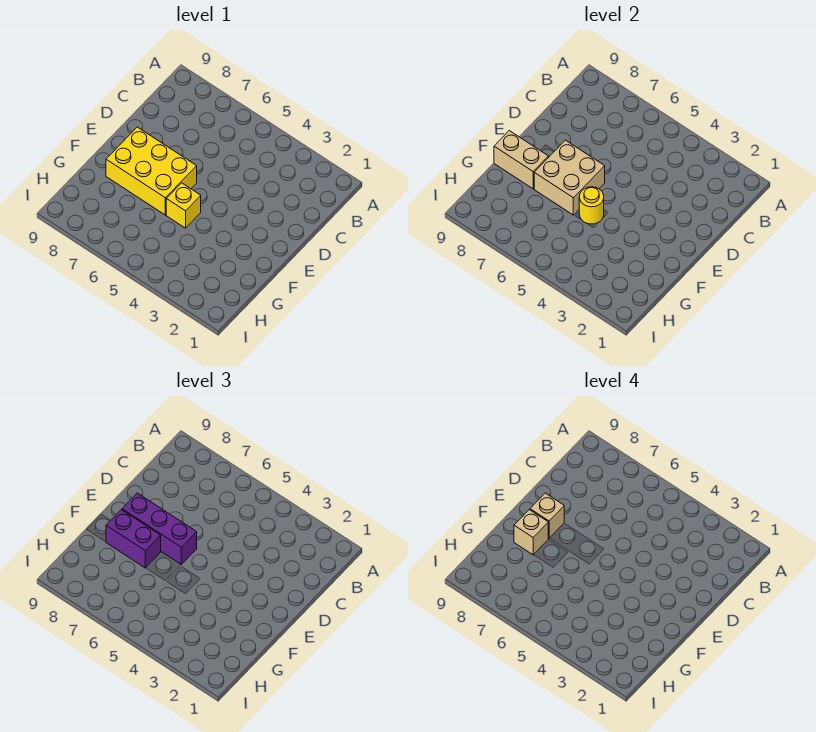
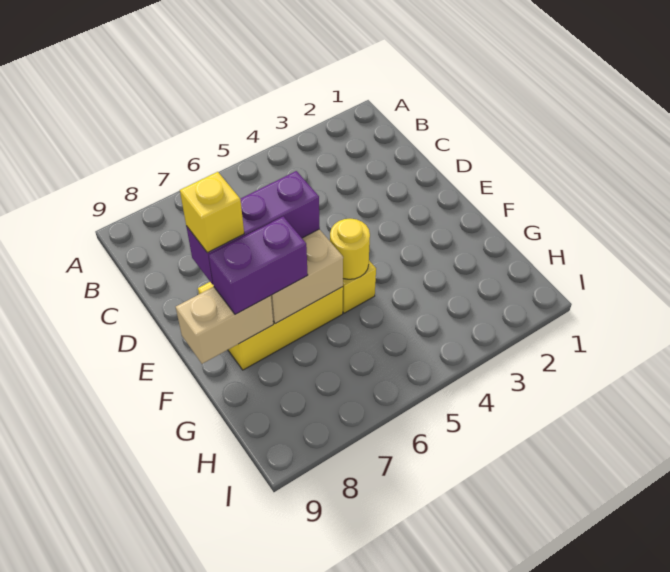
tan brick E8 level 4 -> yellow brick E8 level 4
tan brick F8 level 4 -> none

